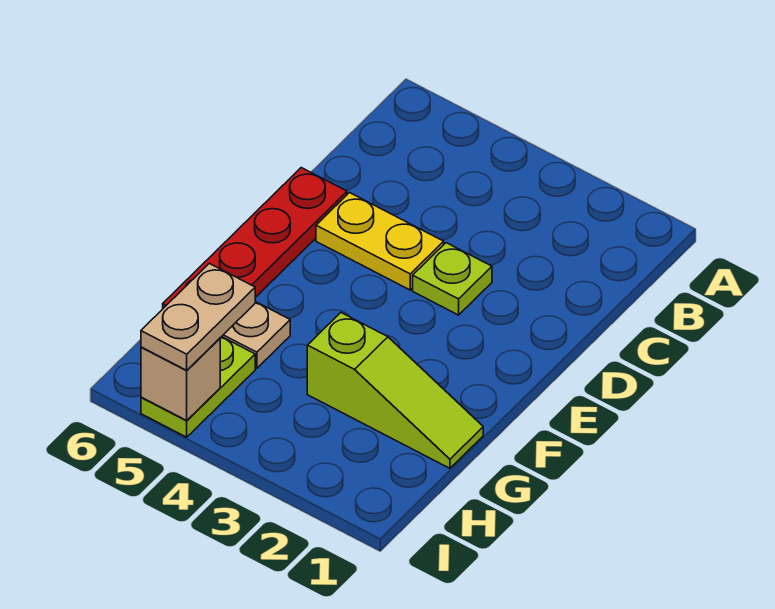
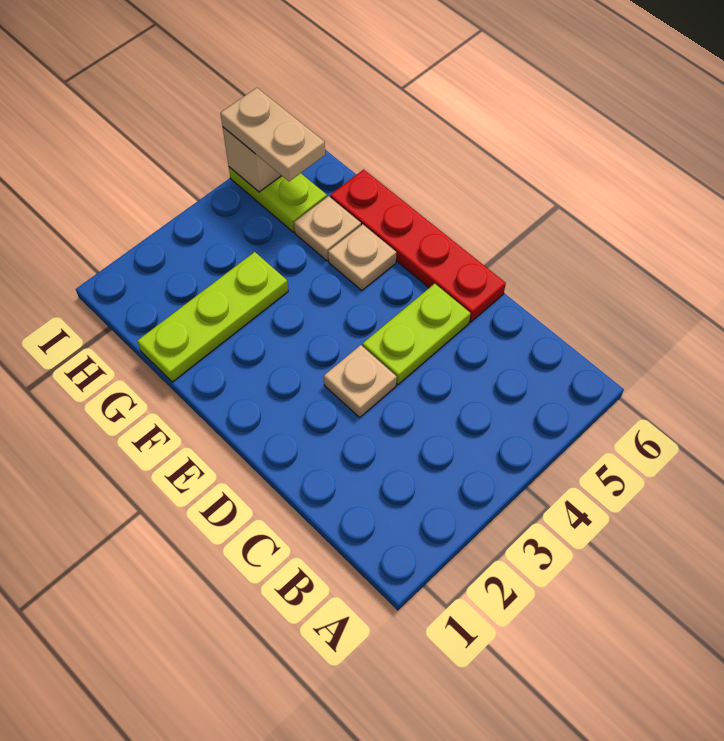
lime plate D3 level 1 -> tan plate D3 level 1
yellow plate D4:D5 level 1 -> lime plate D4:D5 level 1
none -> tan plate F5 level 1
lime slope G1:G3 level 1 top 3 -> lime plate G1:G3 level 1

